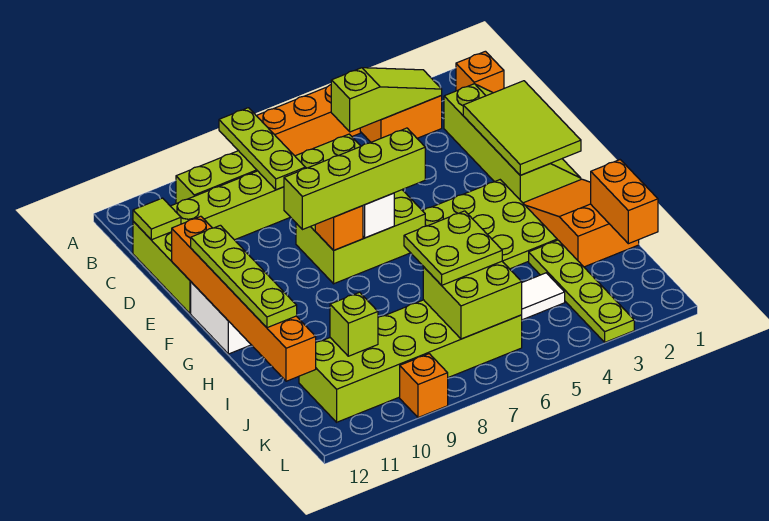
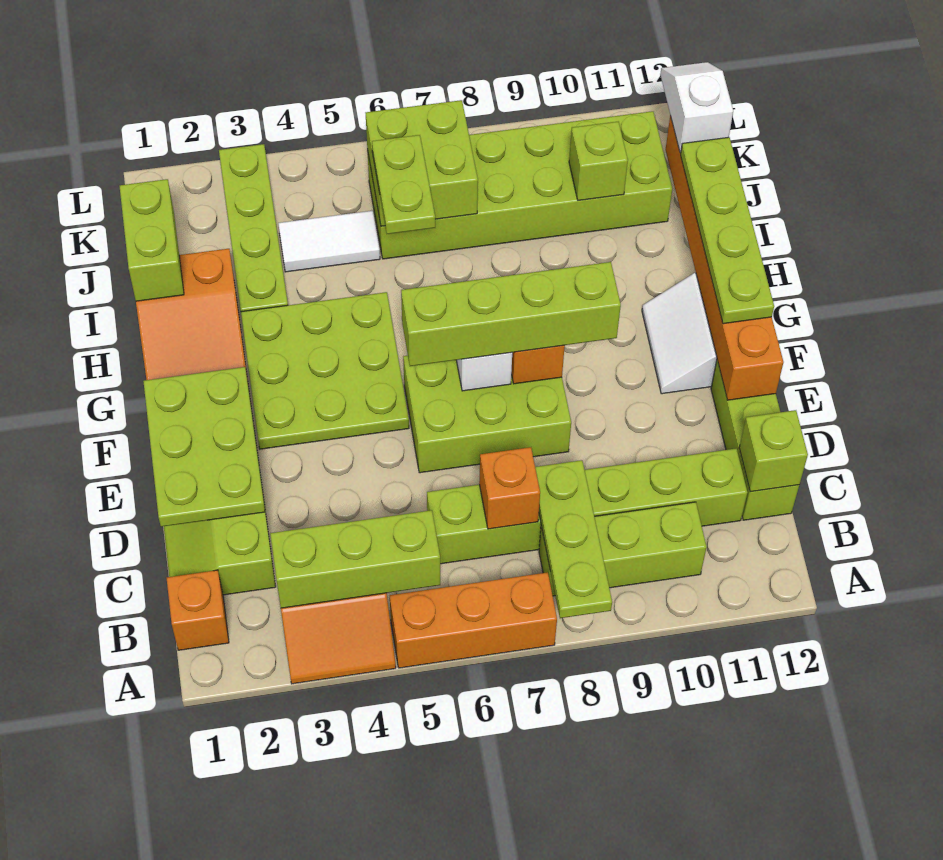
lime slope B3:B5 level 2 top 5 -> lime brick B3:B5 level 2
lime tile C12 level 2 -> lime brick C12 level 2
lime tile D1:F2 level 2 -> lime plate D1:F2 level 2
orange brick I1:J1 level 2 -> lime brick I1:J1 level 2
lime plate I6:J7 level 3 -> lime plate I6:J6 level 3
none -> white slope J12:K12 level 3 top J
orange brick L9 level 1 -> orange brick C7 level 2

